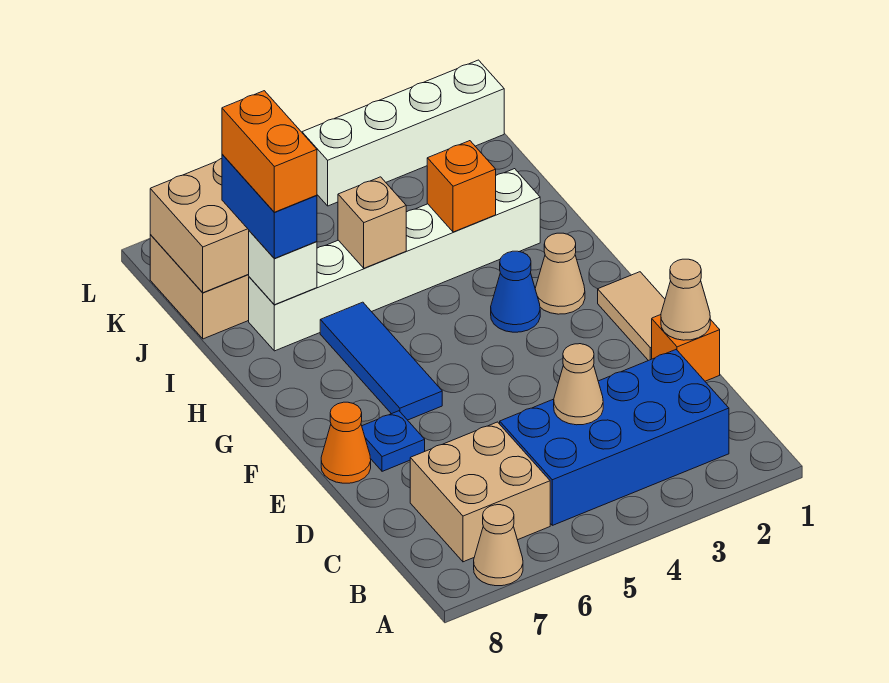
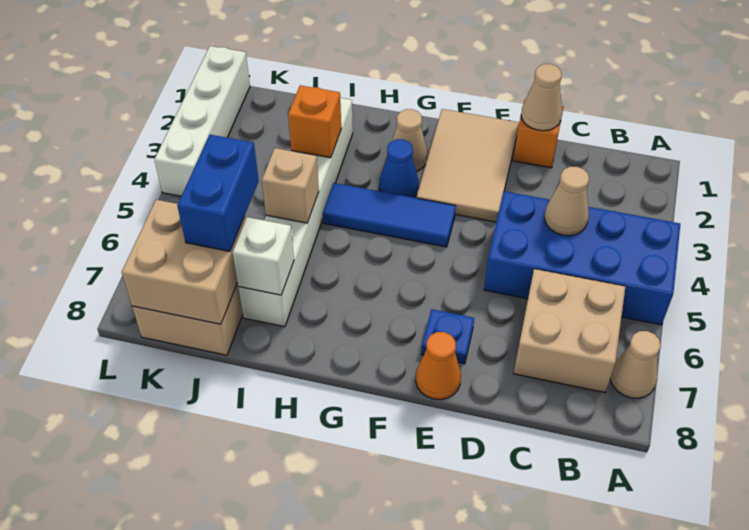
blue brick B2:C5 level 1 -> blue brick A4:D5 level 1
tan tile E1:F1 level 1 -> tan tile E1:F3 level 1
blue tile F6:H6 level 1 -> blue tile F4:H4 level 1
blue brick I7:J7 level 3 -> blue brick J6:J7 level 3
orange brick I7:J7 level 4 -> none

